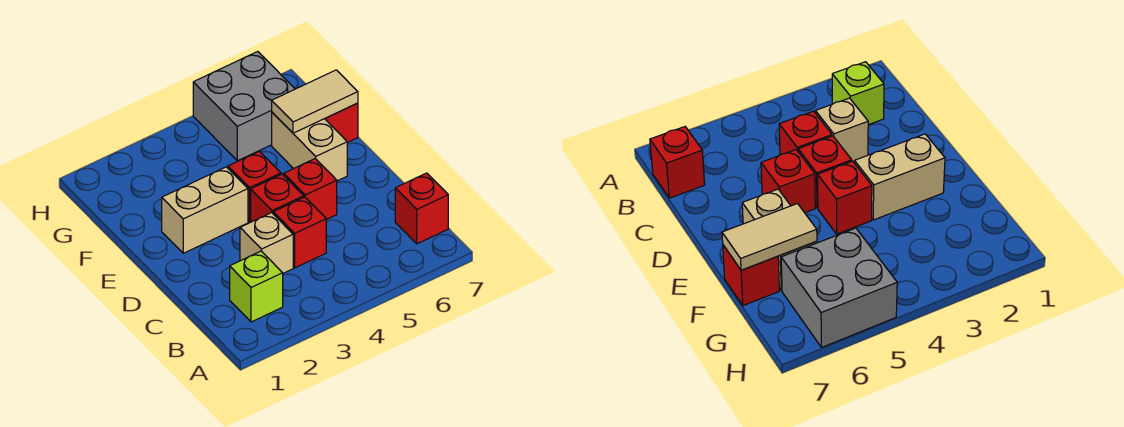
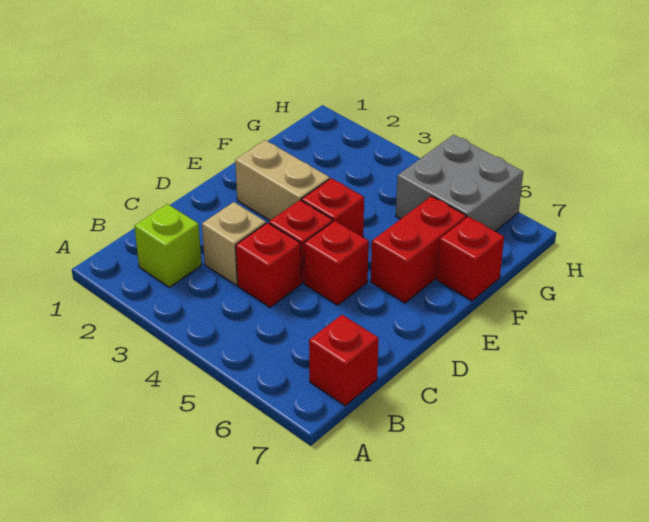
tan brick E6:F6 level 1 -> red brick E6:F6 level 1
tan tile F6:F7 level 2 -> none

